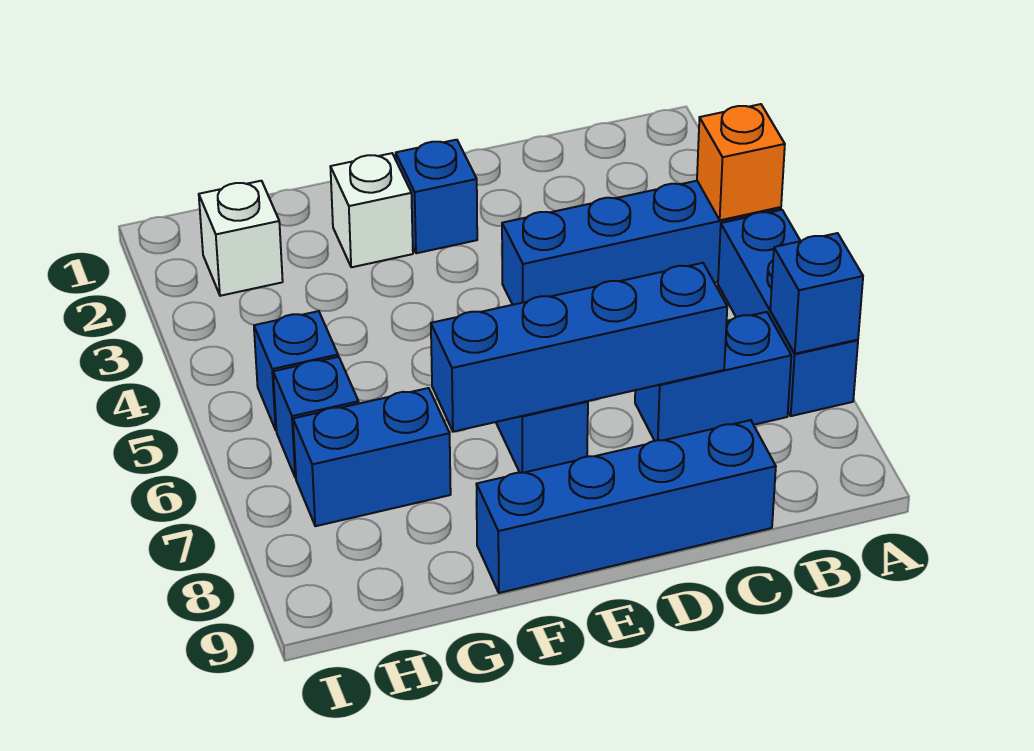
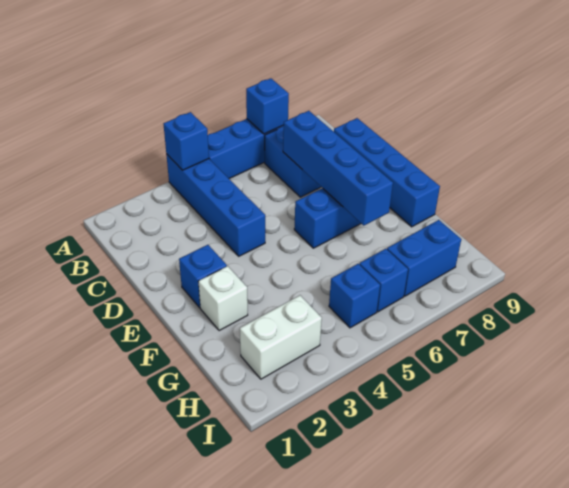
orange brick A4 level 2 -> blue brick A4 level 2
blue brick G7:H7 level 1 -> blue brick H7:H8 level 1
white brick H2 level 1 -> white brick H2:H3 level 1

